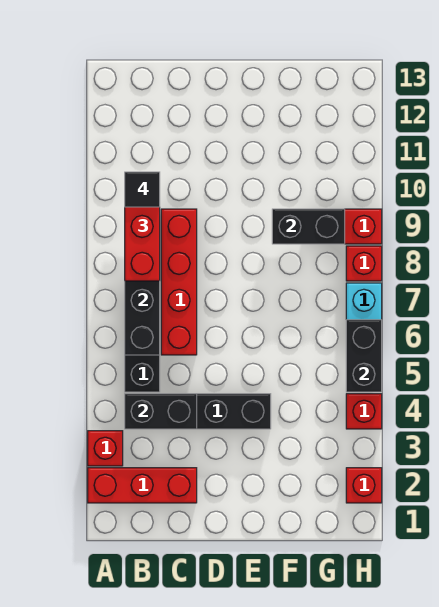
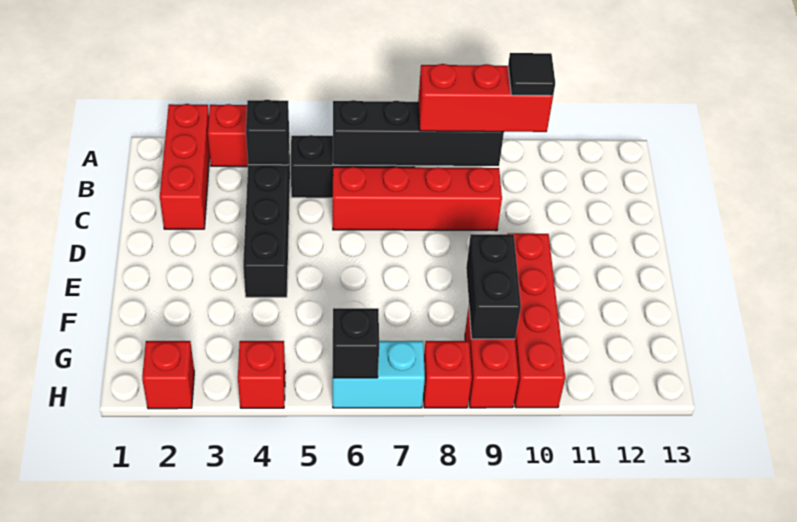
black brick B4:C4 level 2 -> black brick B4 level 2
none -> red brick E10:H10 level 1
black brick H5:H6 level 2 -> black brick H6 level 2

